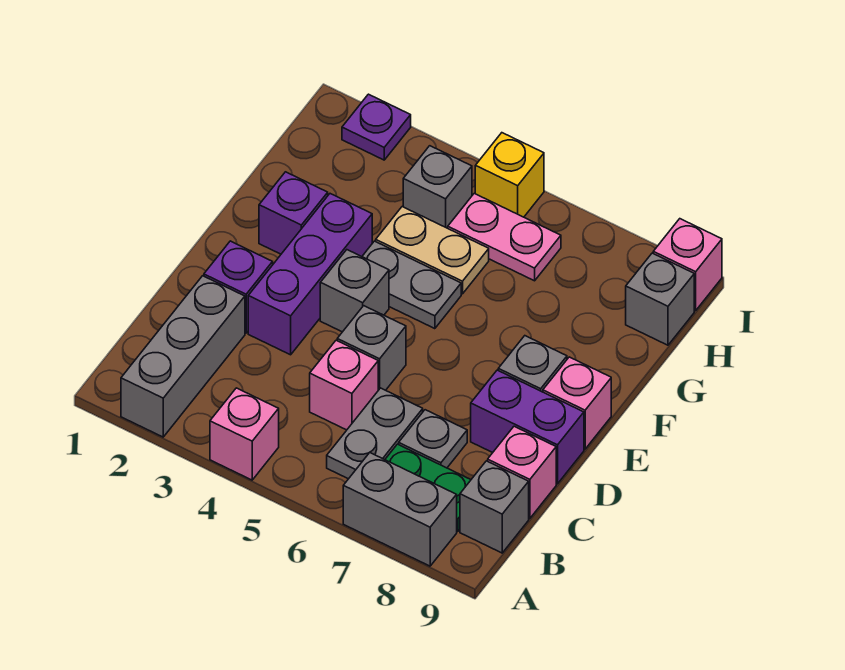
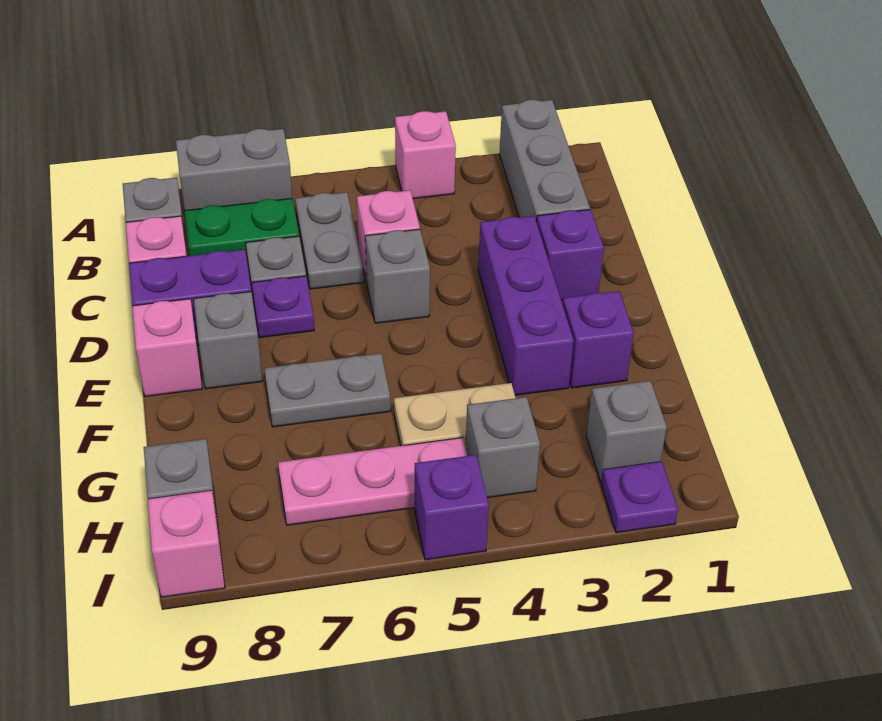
none -> purple plate D7 level 1
grey brick E4 level 1 -> grey brick H2 level 1
grey plate F4:F5 level 1 -> grey plate F6:F7 level 1
pink plate H5:H6 level 1 -> pink plate H5:H7 level 1
yellow brick I5 level 1 -> purple brick I5 level 1

